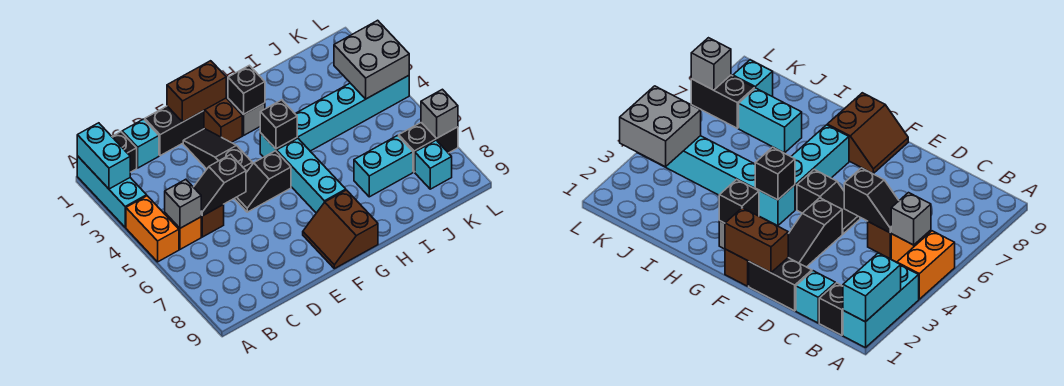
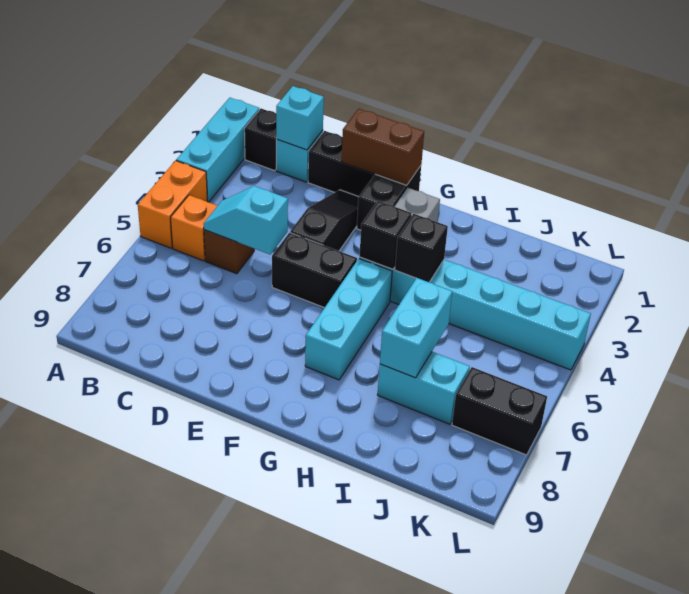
cyan brick A1:A2 level 2 -> cyan brick I6:I7 level 2
grey brick B5 level 2 -> none
black slope C5:D5 level 2 top D -> cyan slope C5:D5 level 2 top D
black slope E5:F5 level 1 top F -> black brick E5:F5 level 1
brown brick F1:F2 level 1 -> black brick F1:F2 level 1
brown slope F8:G9 level 1 top G -> none
black brick G2 level 2 -> black brick H4 level 2
grey brick K3:L4 level 2 -> none
cyan brick K8 level 1 -> cyan brick C1 level 2
grey brick L7 level 2 -> none

